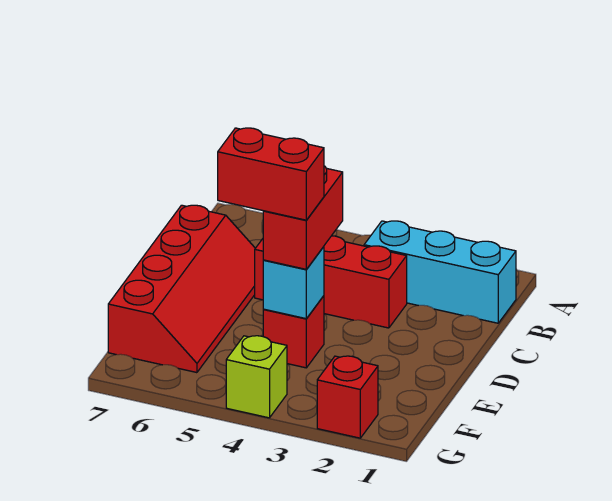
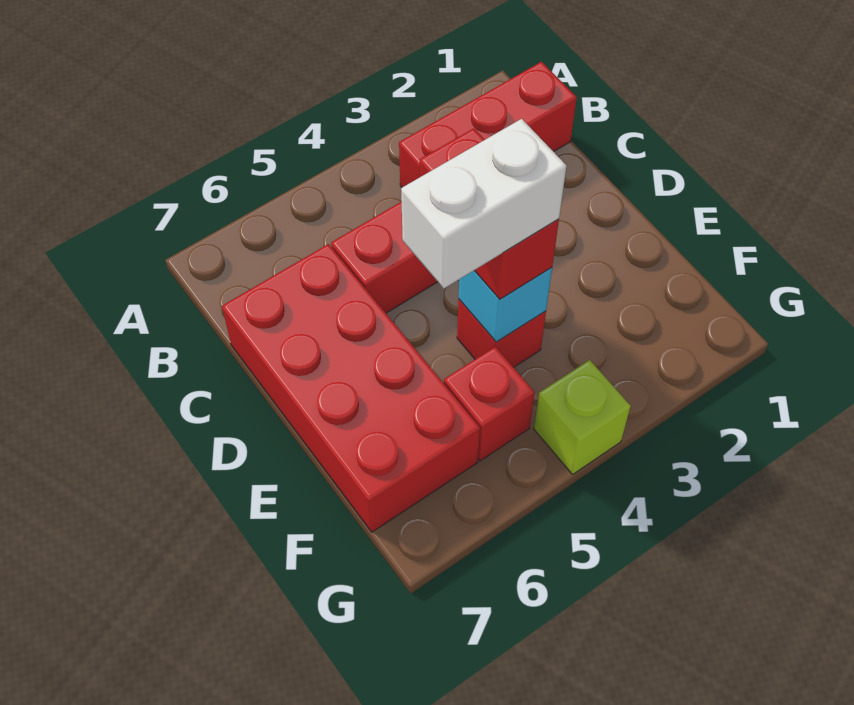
cyan brick B1:B3 level 1 -> red brick B1:B3 level 1
red slope C6:F7 level 1 top 7 -> red brick C6:F7 level 1
red brick E4:E5 level 4 -> white brick E4:E5 level 4
red brick G2 level 1 -> red brick F5 level 1

